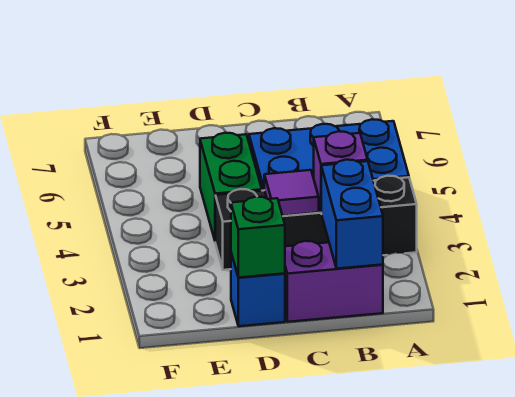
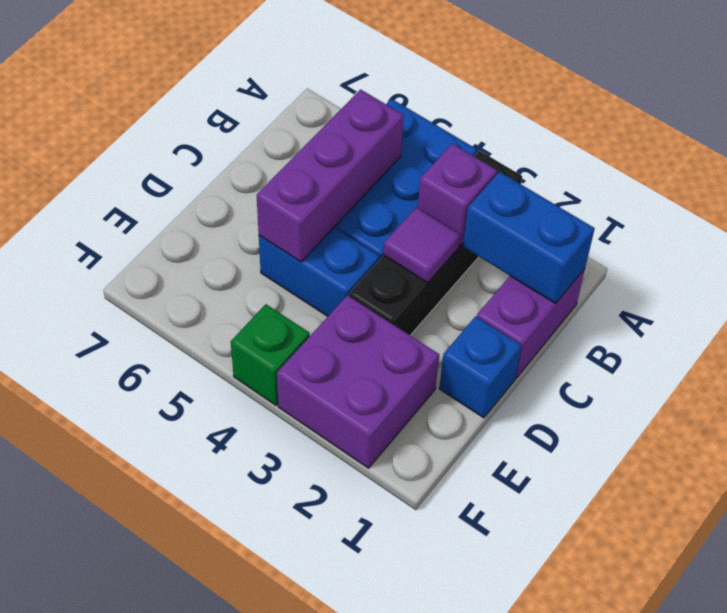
none -> purple brick B5:D5 level 2
green brick D1 level 2 -> green brick F4 level 1
green brick D4:D5 level 1 -> blue brick D4:D5 level 1
none -> purple brick E2:F3 level 1

